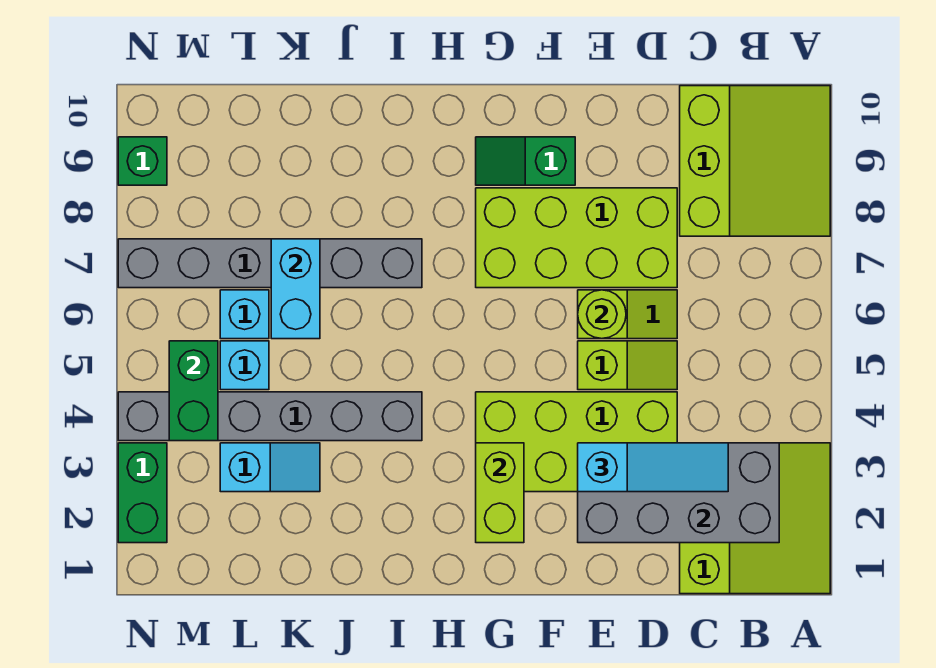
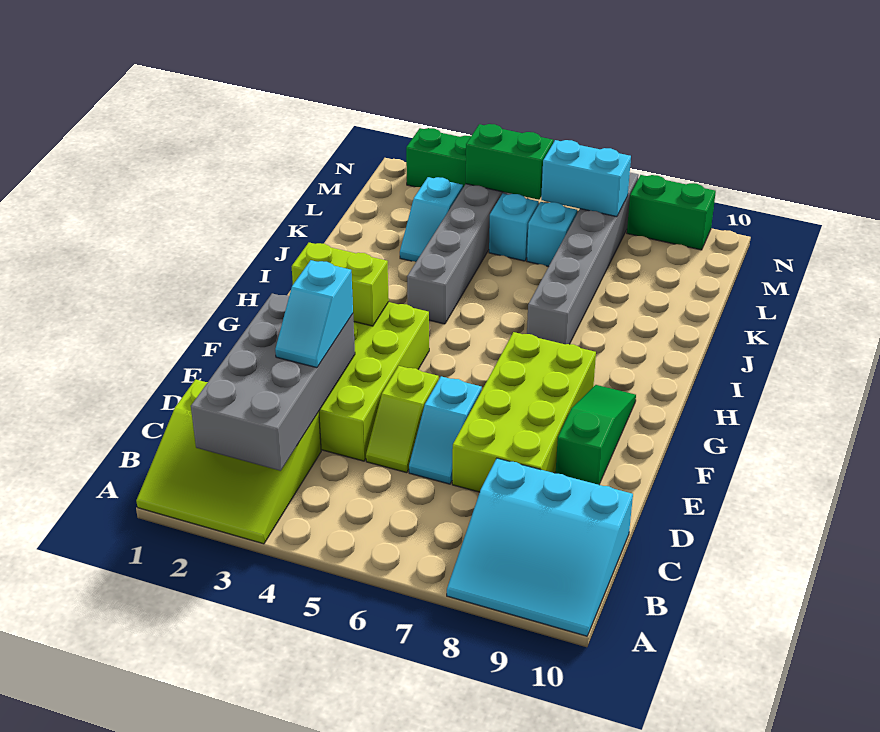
lime slope A8:C10 level 1 top C -> cyan slope A8:C10 level 1 top C
cyan slope C3:E3 level 3 top E -> cyan slope D3:E3 level 3 top E
lime slope D6:E6 level 1 top E -> cyan slope D6:E6 level 1 top E
lime round brick E6 level 2 -> none
green slope F9:G9 level 1 top F -> green slope E9:G9 level 1 top E
cyan brick K6:K7 level 2 -> cyan brick M6:M7 level 2
green brick N9 level 1 -> green brick N8:N9 level 1

